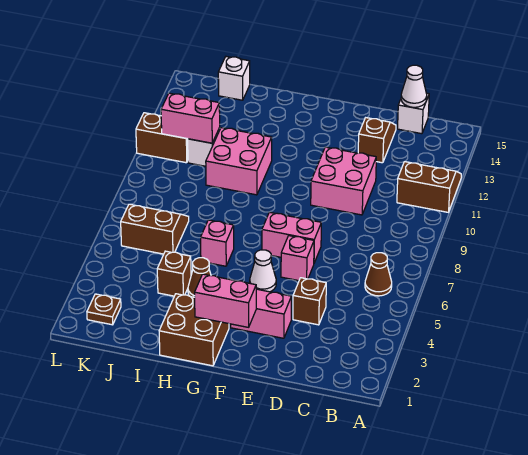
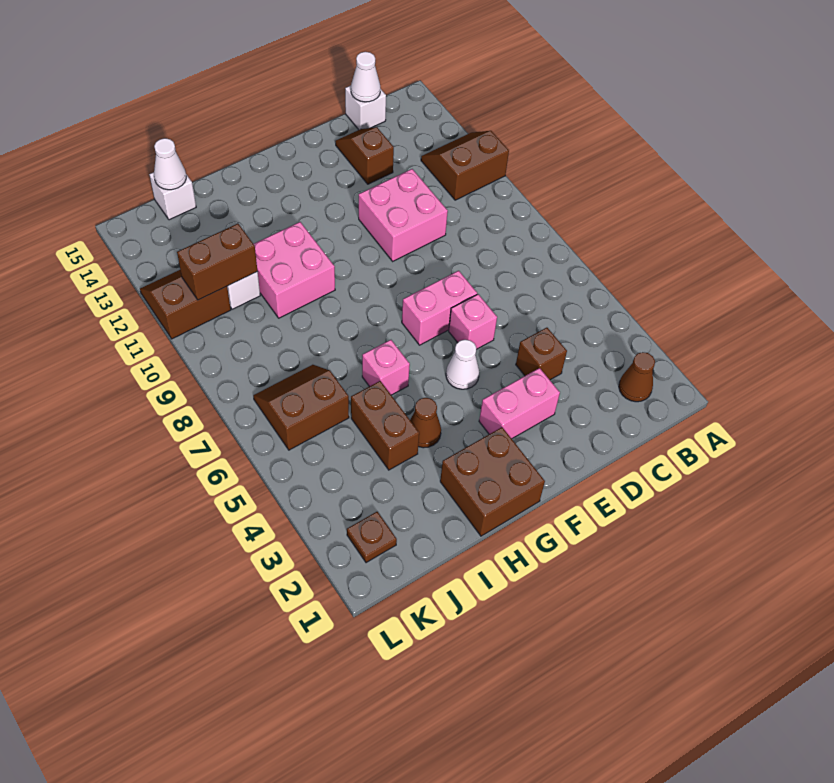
brown cone B6 level 1 -> brown cone B2 level 1
pink brick F2:G2 level 2 -> none
brown brick I4 level 1 -> brown brick I4:I5 level 1
pink brick J11:K11 level 2 -> brown brick J11:K11 level 2
none -> white cone J15 level 2

